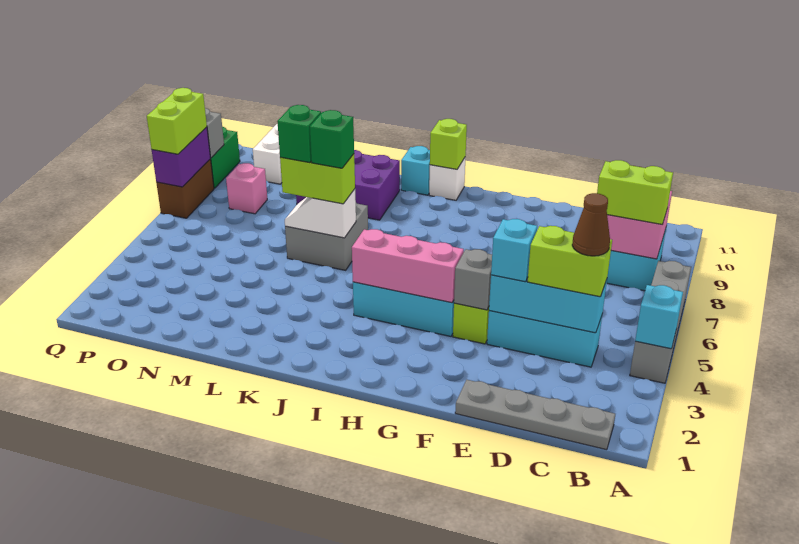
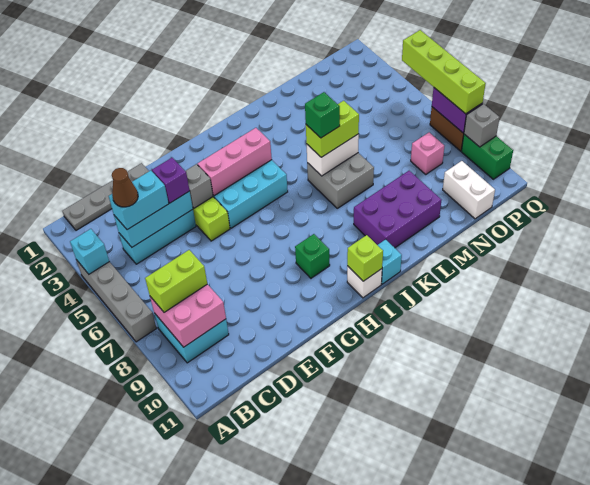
lime brick C4:D4 level 3 -> cyan brick C4:D4 level 3
cyan brick E4 level 3 -> purple brick E4 level 3
white slope K6:L6 level 2 top K -> white brick K6:L6 level 2
green brick L6 level 4 -> green brick H9 level 1
lime brick Q7:Q8 level 3 -> lime brick Q5:Q8 level 3

